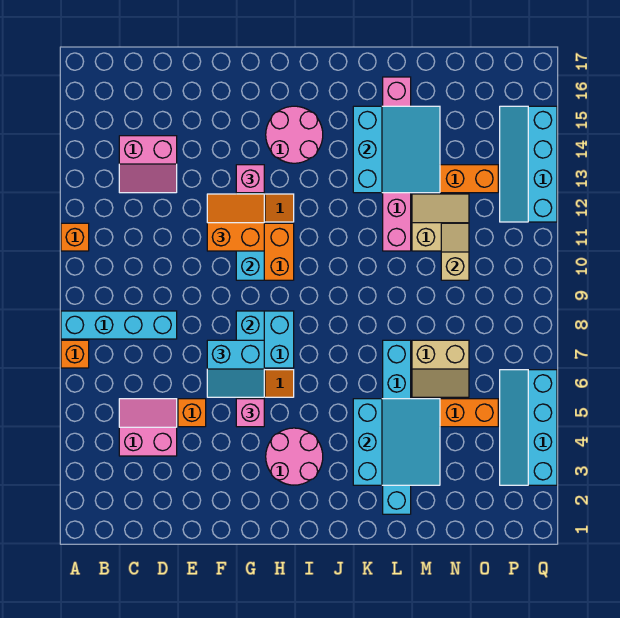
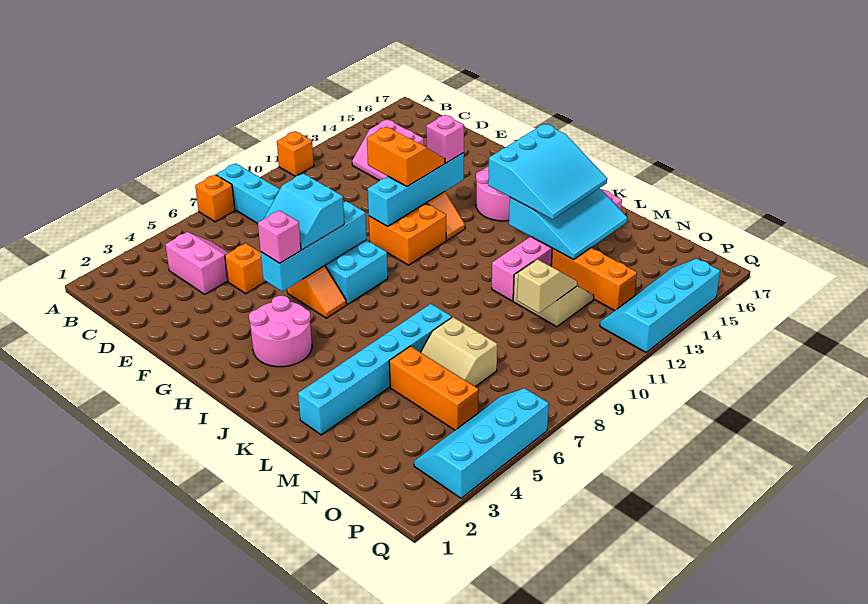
cyan slope K3:M5 level 2 top K -> cyan slope J13:L15 level 3 top J

